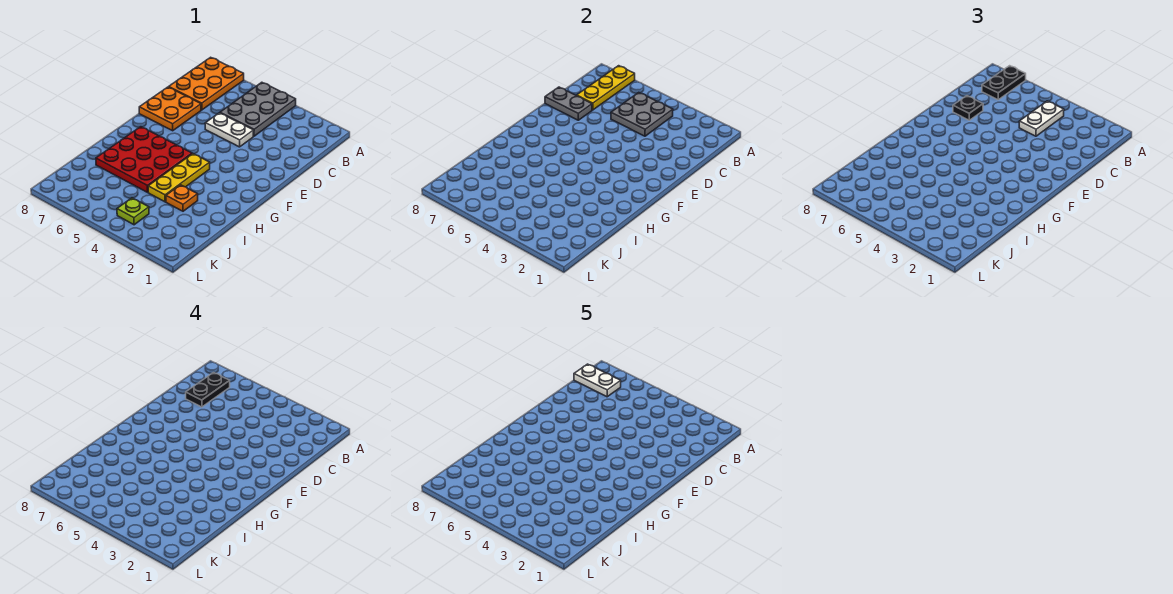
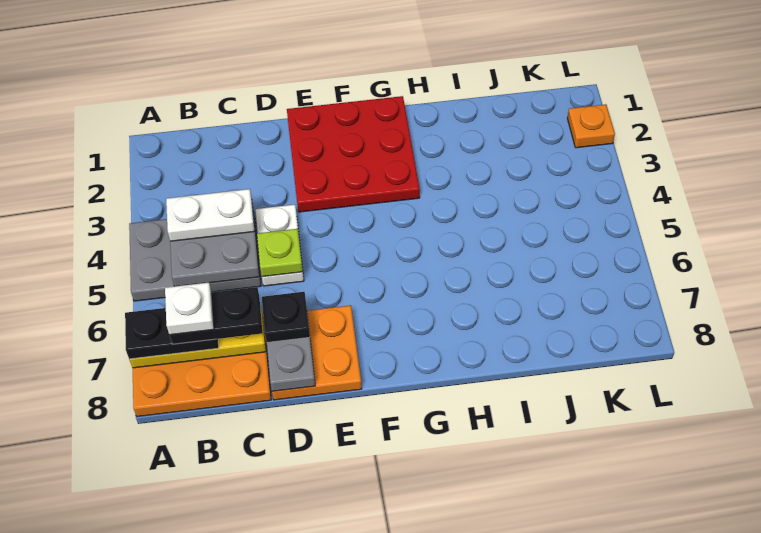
white plate B7:B8 level 5 -> white plate B7 level 5
yellow plate G4:I4 level 1 -> none
red plate G5:I7 level 1 -> red plate E1:G3 level 1
orange plate I3 level 1 -> orange plate L2 level 1
lime plate K4 level 1 -> lime plate D5 level 2

